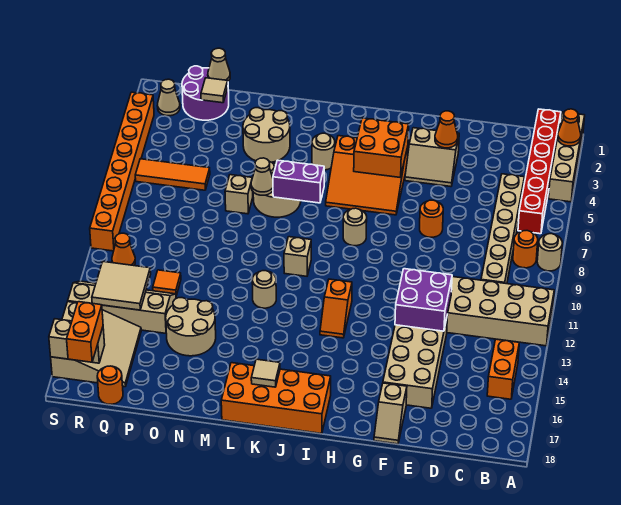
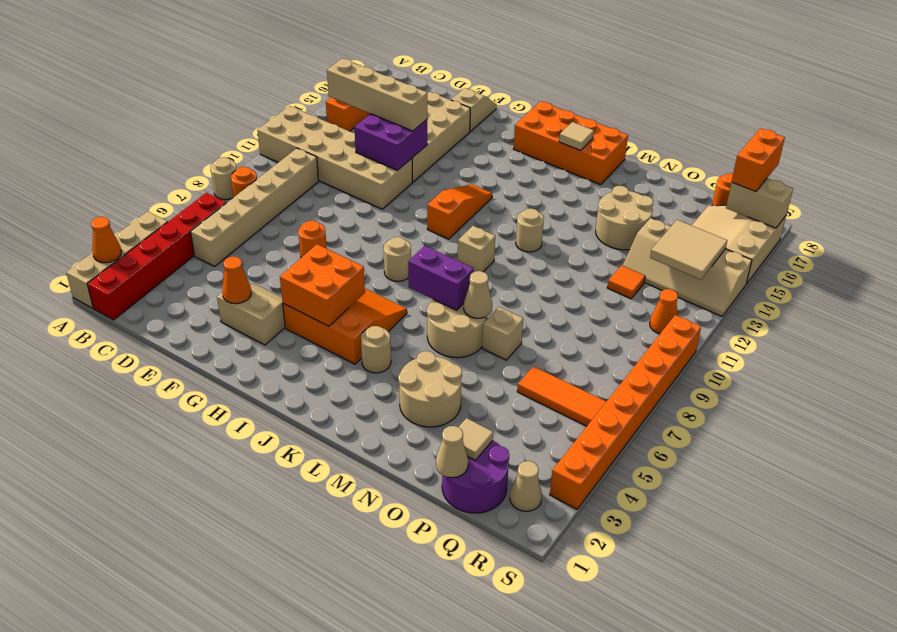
none -> tan brick C13:F13 level 3
orange slope I12:I13 level 1 top 12 -> orange slope I11:I13 level 1 top 11

